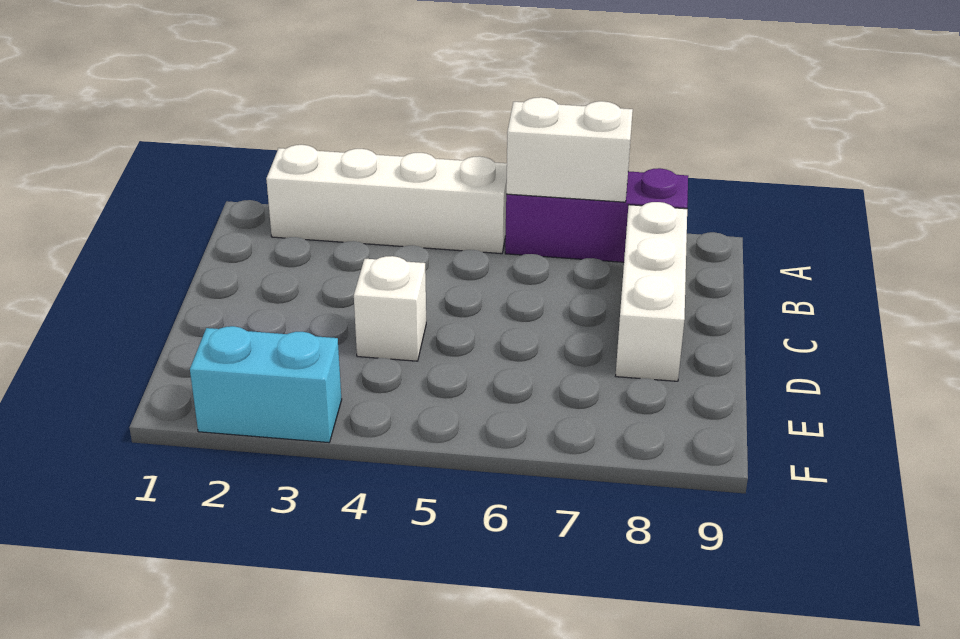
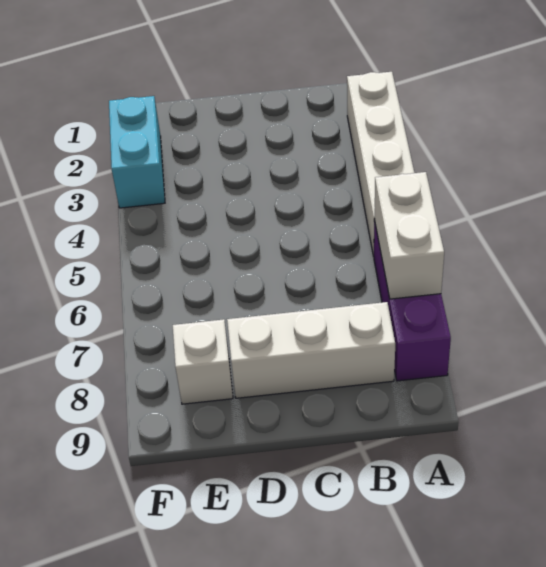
white brick D4 level 1 -> white brick E8 level 1

